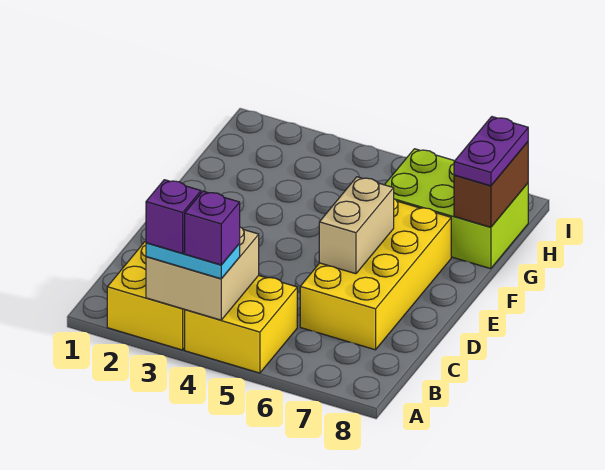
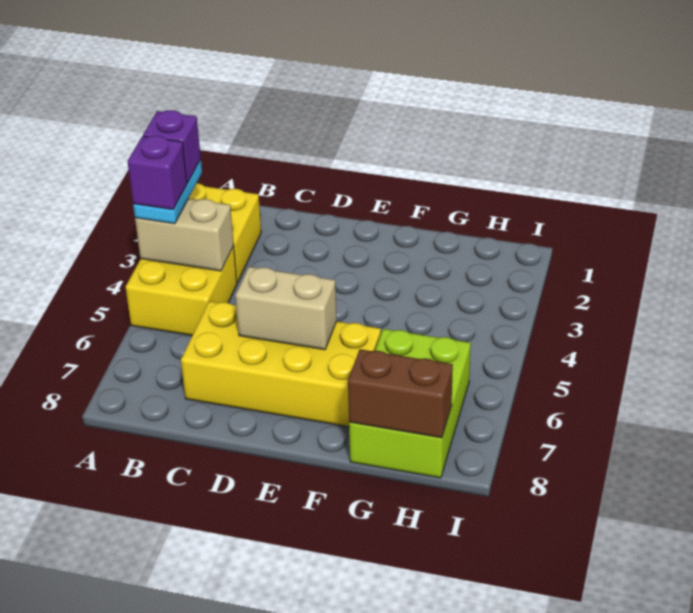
tan brick A3:B4 level 2 -> tan brick A4:B4 level 2
purple plate G8:H8 level 3 -> none

